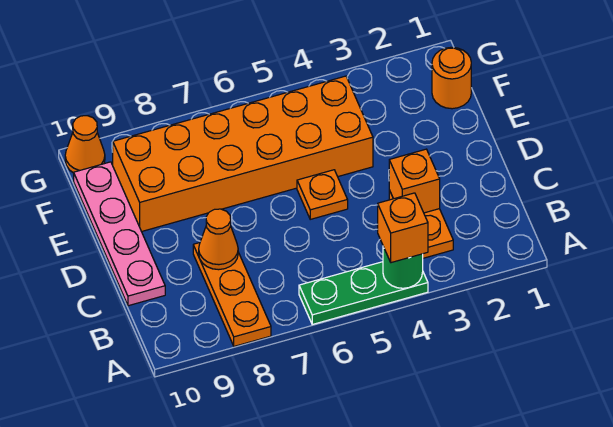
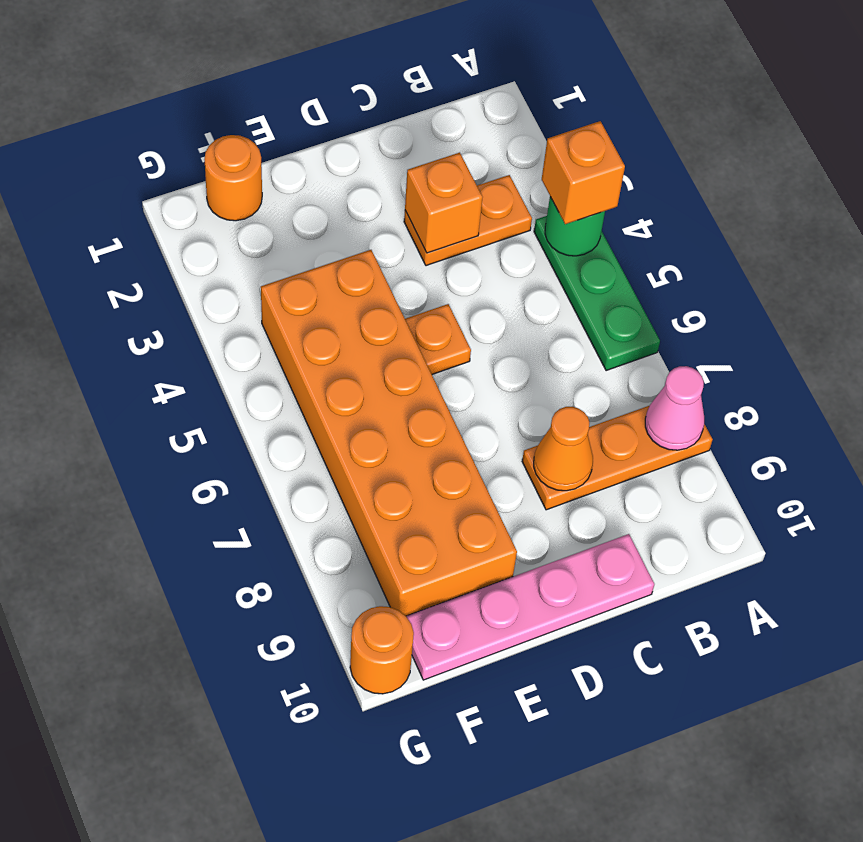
none -> pink cone A8 level 2
orange cone G10 level 1 -> orange round brick G10 level 1

